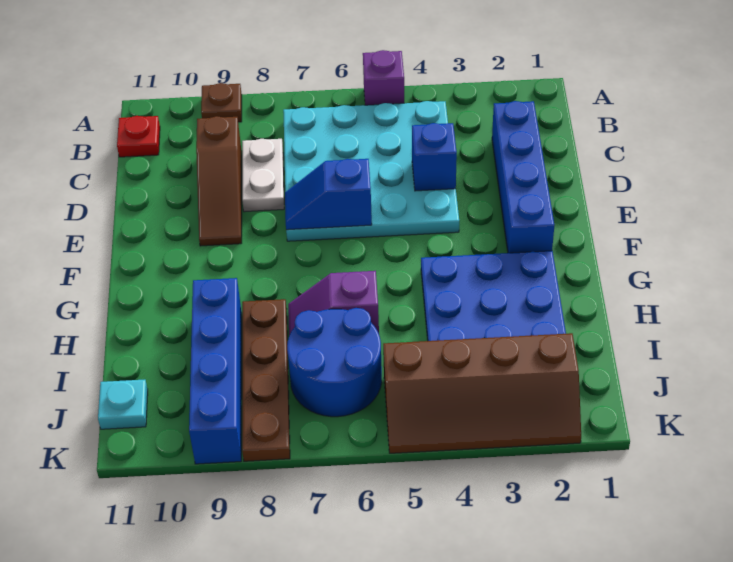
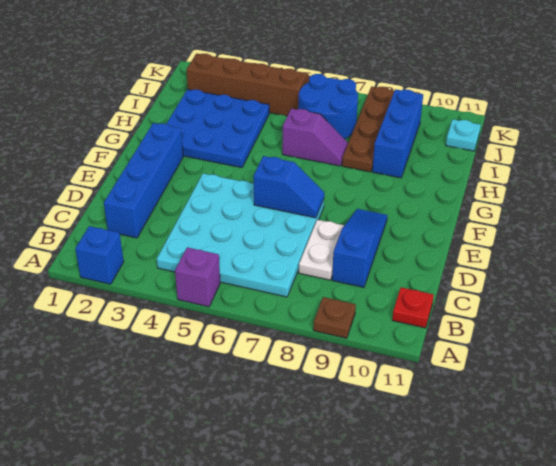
brown slope C9:E9 level 1 top C -> blue slope C9:E9 level 1 top C
blue brick D4 level 2 -> blue brick A2 level 1
blue brick H9:K9 level 1 -> blue brick H9:J9 level 1

